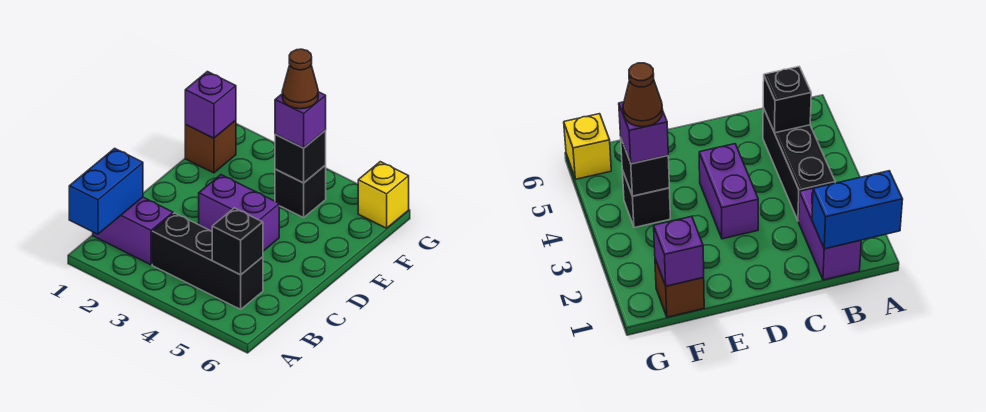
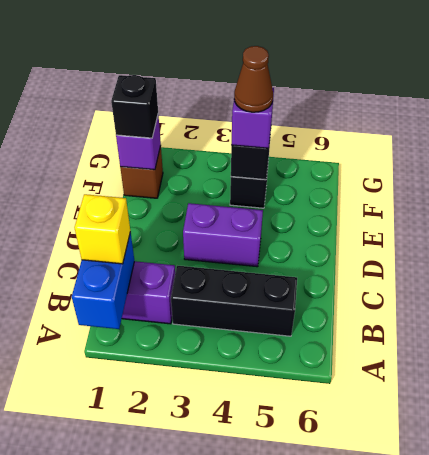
black brick B5 level 2 -> black brick F1 level 3
yellow brick G6 level 1 -> yellow brick B1 level 3

